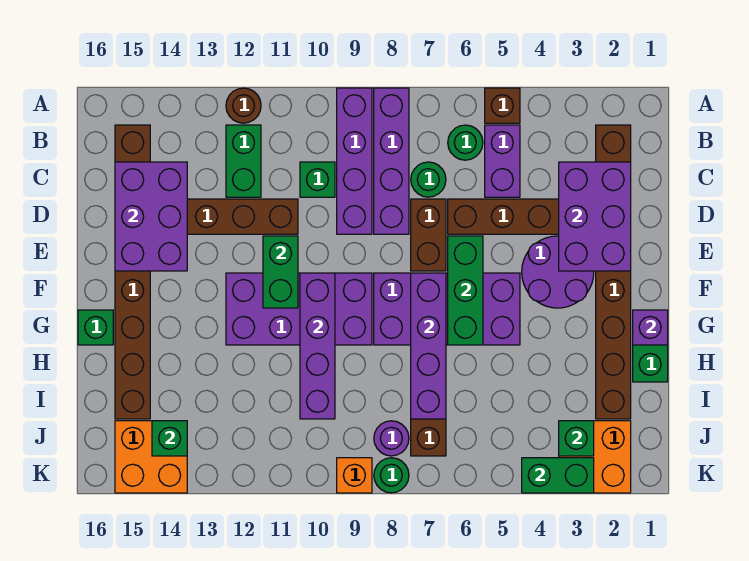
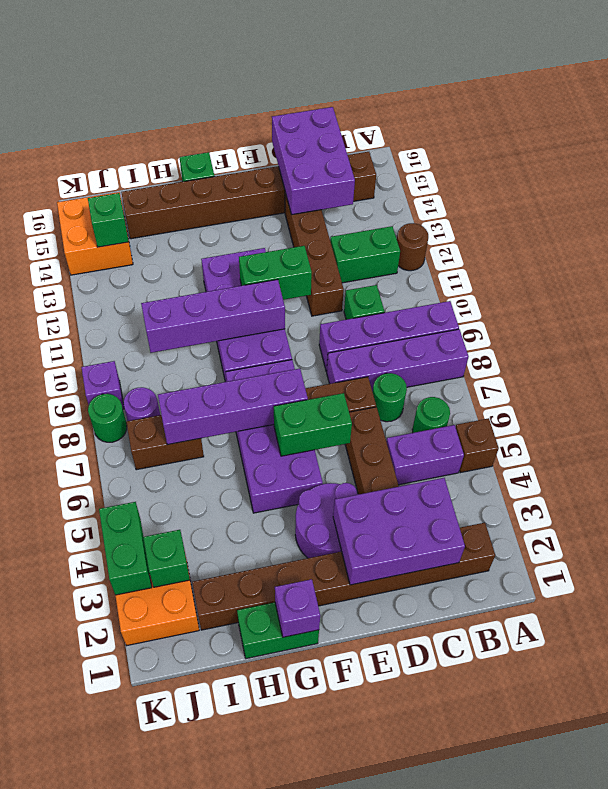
purple brick C14:E15 level 2 -> purple brick C14:D16 level 2
green brick E6:G6 level 2 -> green brick E6:F6 level 2
orange brick K9 level 1 -> purple brick K9 level 1

